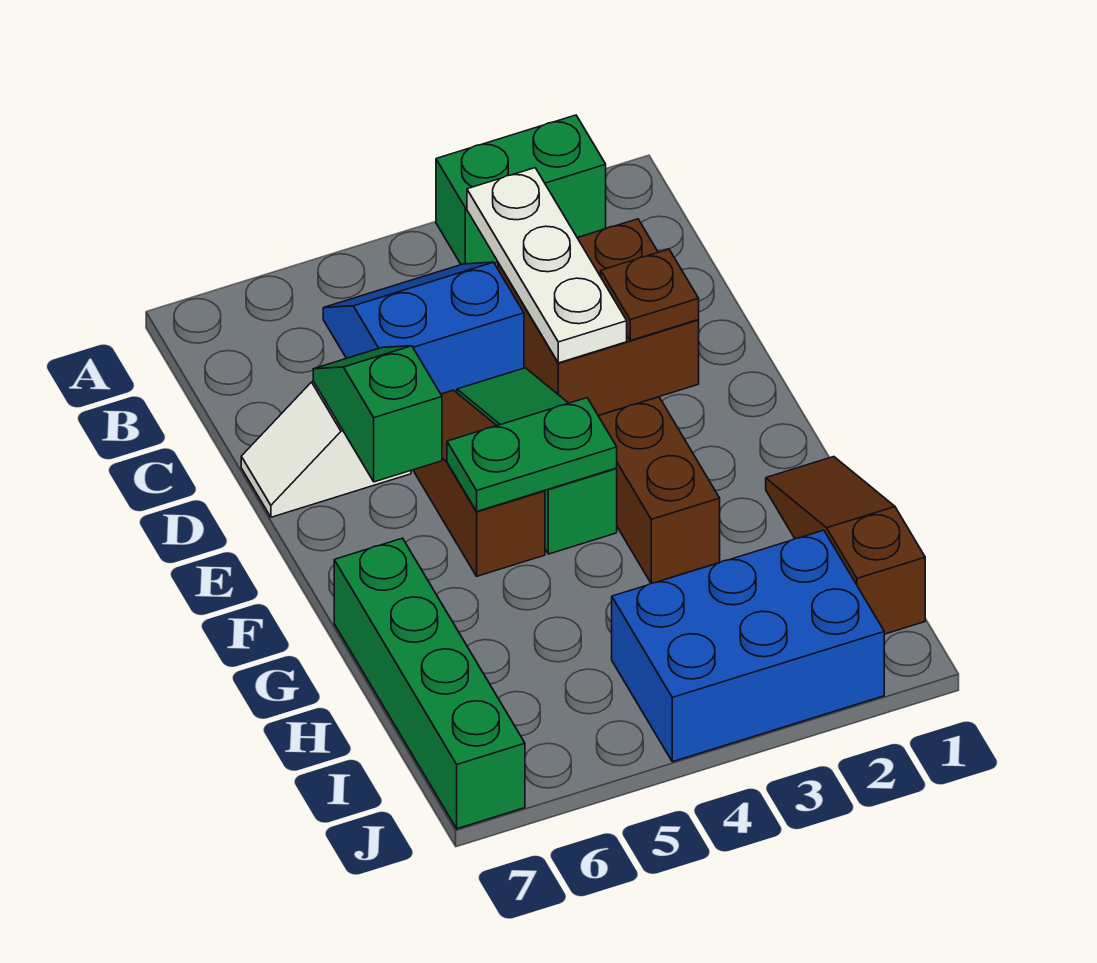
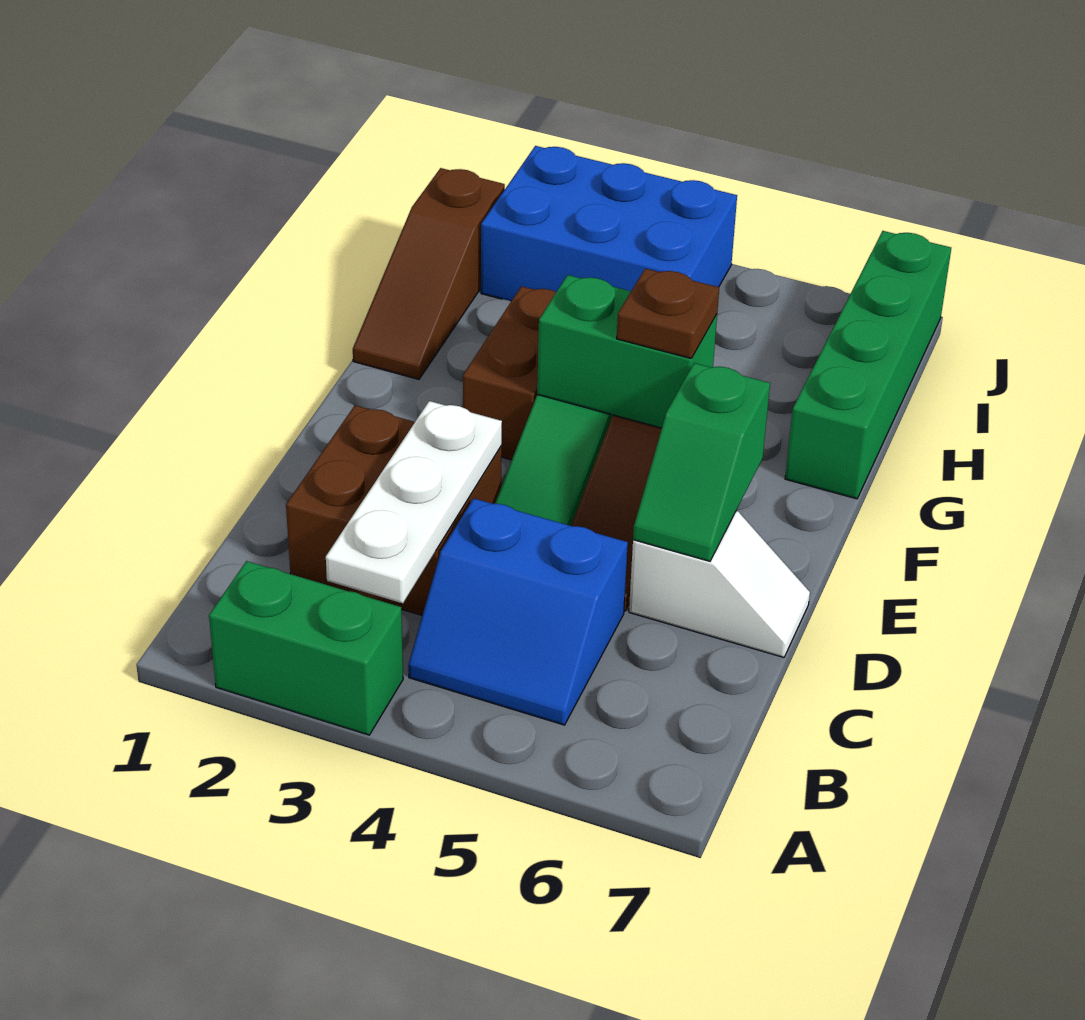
brown plate D2 level 2 -> brown plate F5 level 3
green plate F4:F5 level 2 -> green brick F4:F5 level 2

